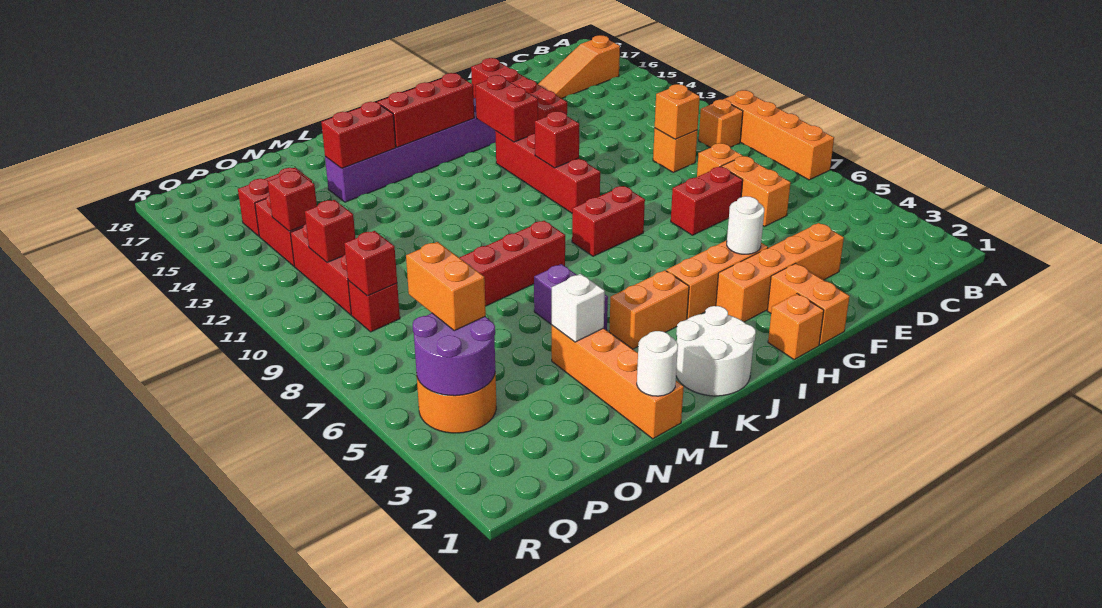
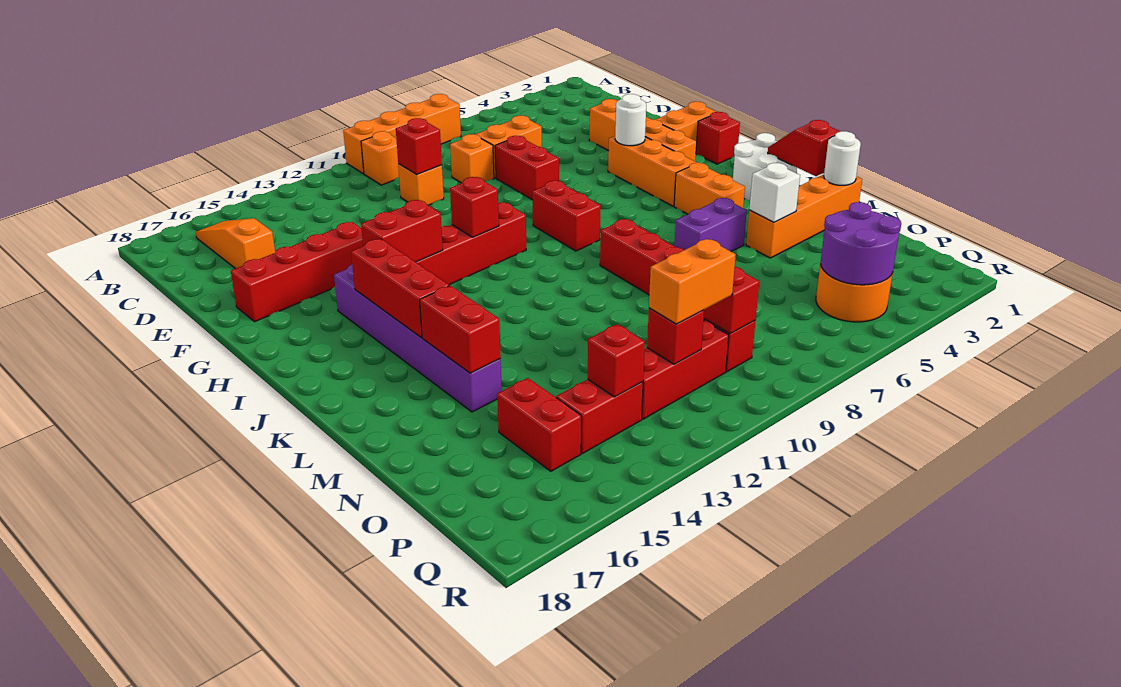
orange slope B16:D16 level 1 top B -> orange slope B16:D16 level 1 top D
orange brick D10 level 2 -> red brick D10 level 2
orange brick H1 level 1 -> red brick H1 level 1
none -> red slope K1:L1 level 2 top L
orange brick P5:P6 level 3 -> orange brick P10:P11 level 3

